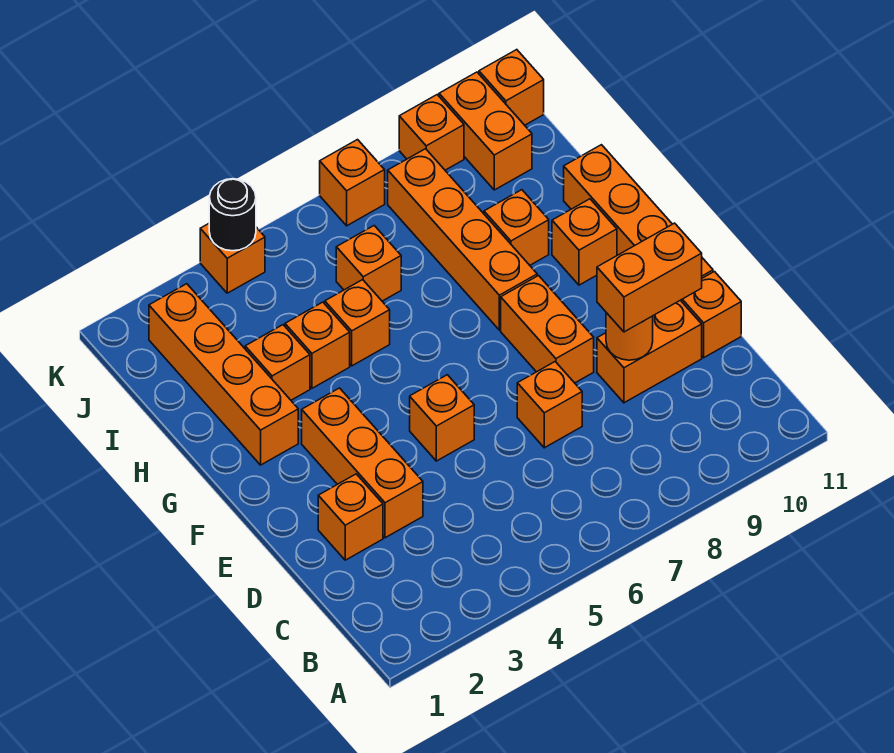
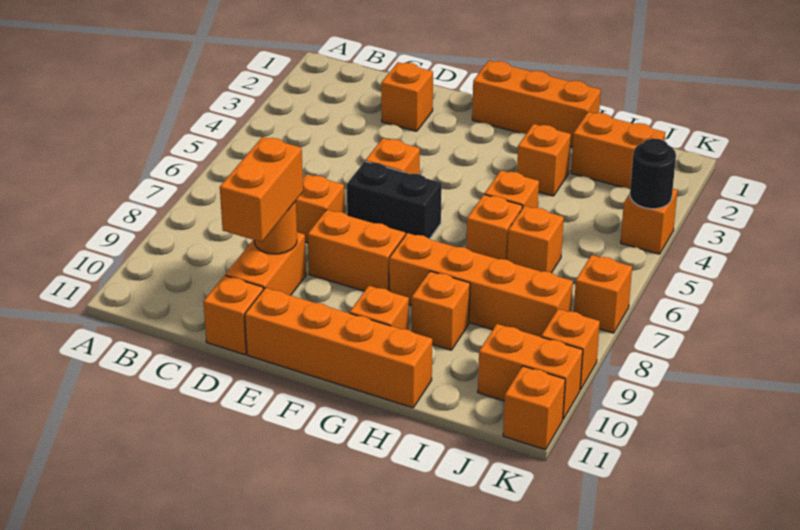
orange brick D3:F3 level 1 -> orange brick F1:H1 level 1
none -> black brick E6:F6 level 1
orange brick G2:J2 level 1 -> orange brick I2:J2 level 1
orange brick H4 level 1 -> orange brick H6 level 1

